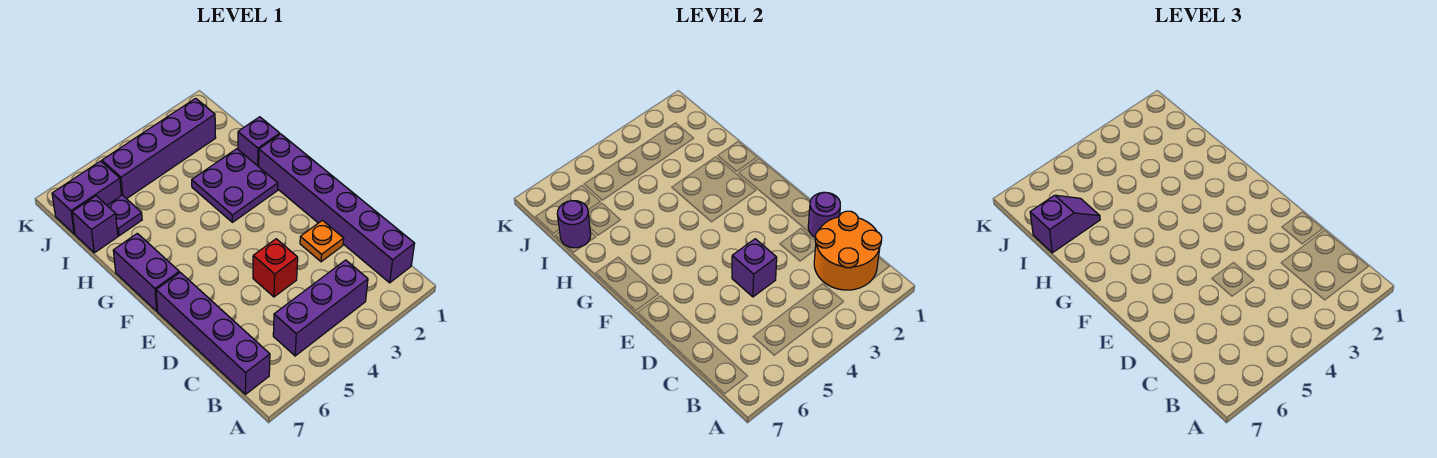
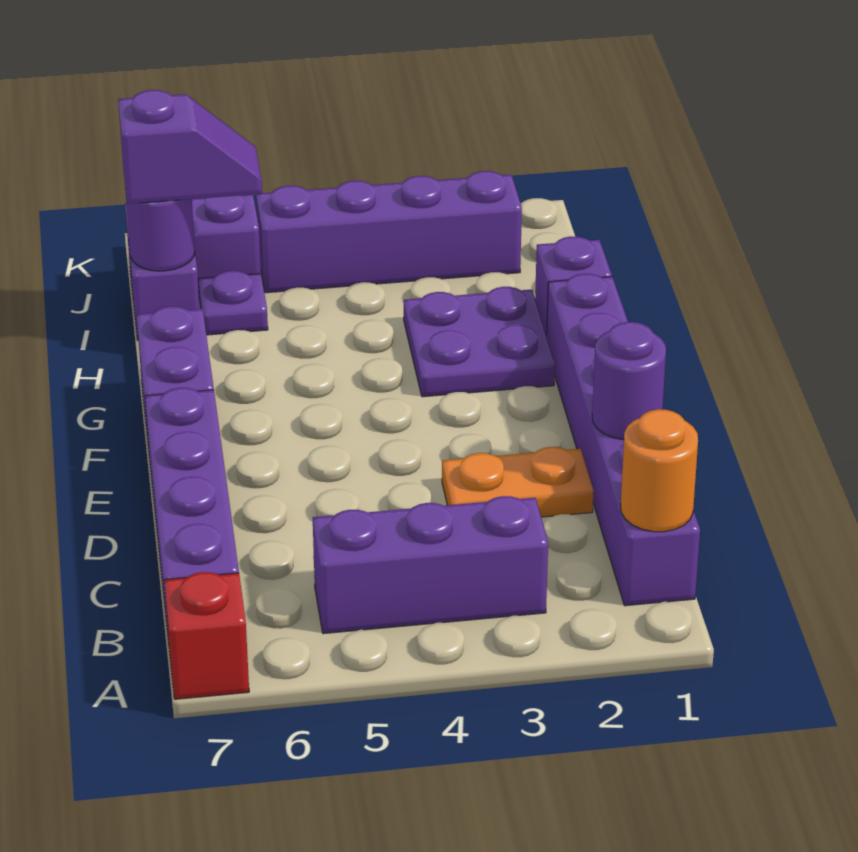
orange round brick B1:C2 level 2 -> orange round brick B1 level 2
orange plate D2 level 1 -> orange plate D2:D3 level 1
red brick D4 level 1 -> red brick A7 level 1
purple brick D4 level 2 -> none

